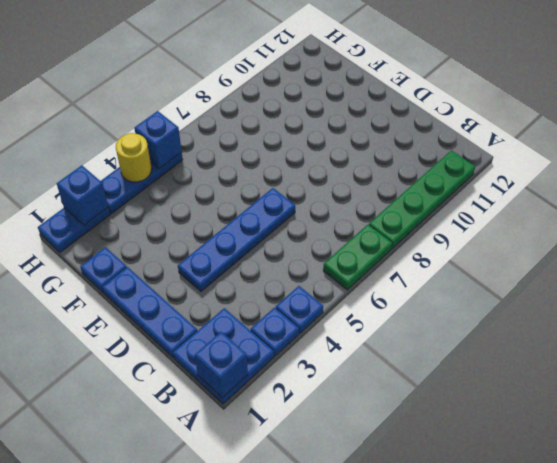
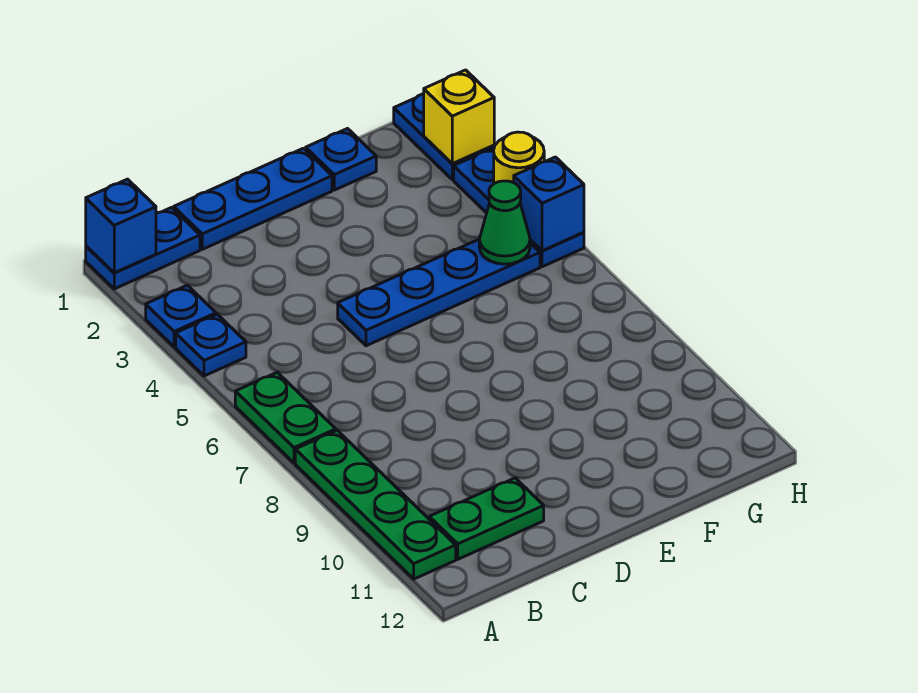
blue plate A1:B2 level 1 -> blue plate A1:B1 level 1
none -> green plate B11:C11 level 1
blue plate D3:D6 level 1 -> blue plate D5:G5 level 1
none -> green cone G5 level 2
blue brick H2 level 2 -> yellow brick H2 level 2

